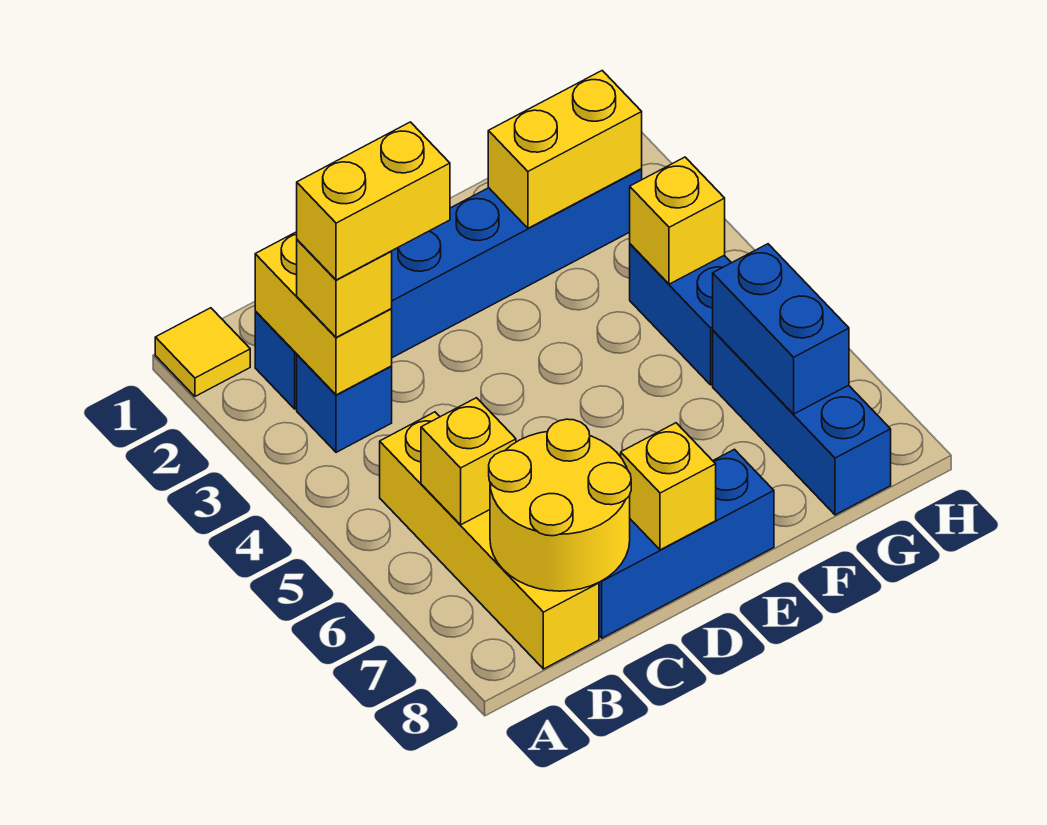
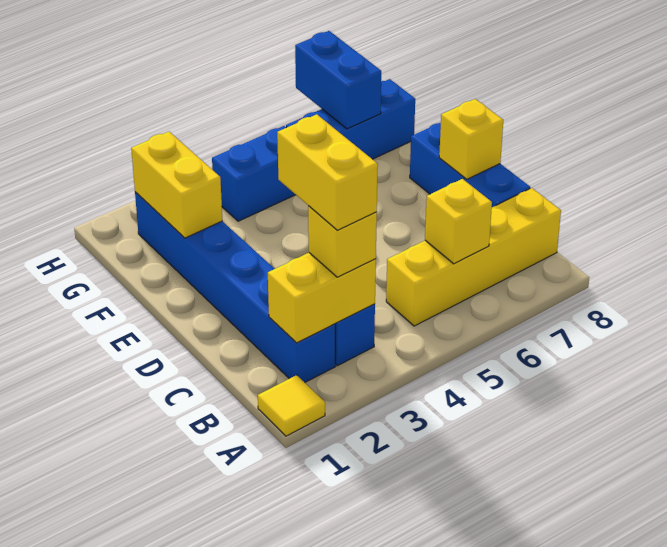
yellow round brick B7:C8 level 2 -> none
yellow brick G4 level 2 -> none
blue brick G6:G7 level 2 -> blue brick G7:H7 level 2

